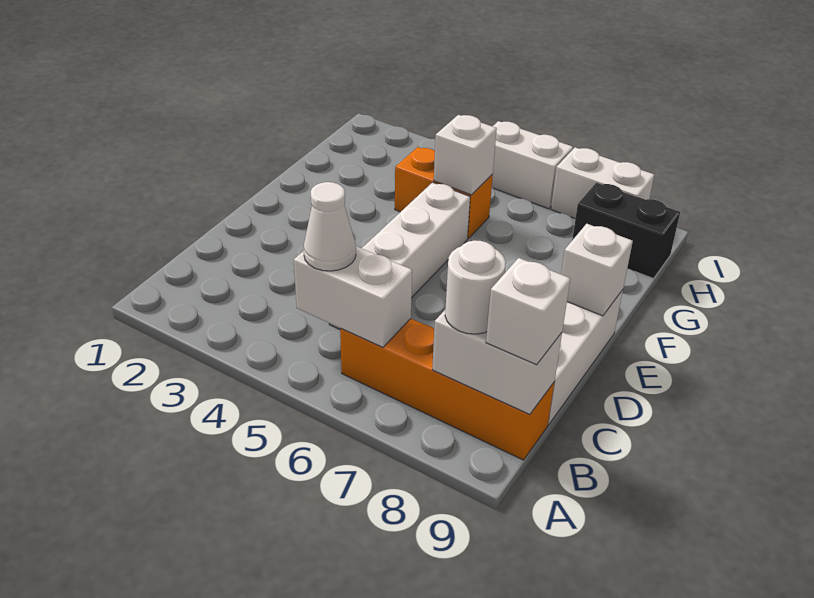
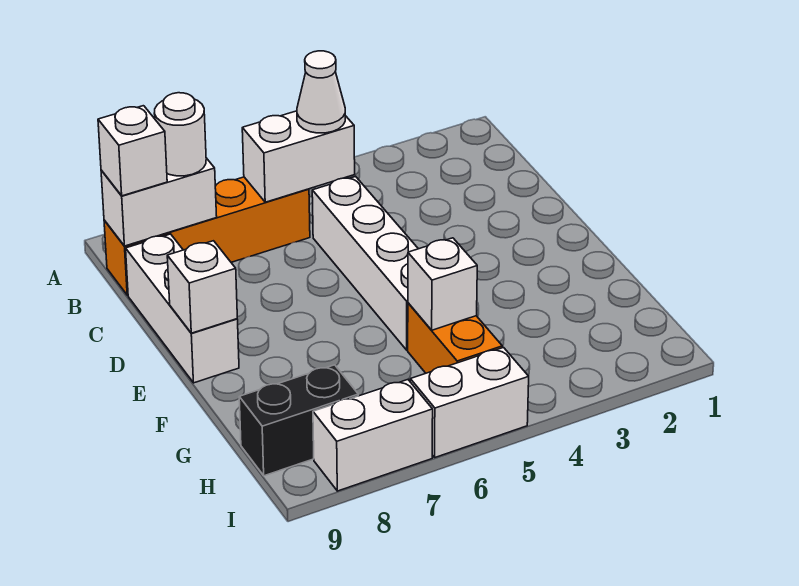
orange brick G4:G5 level 1 -> orange brick G5:H5 level 1

